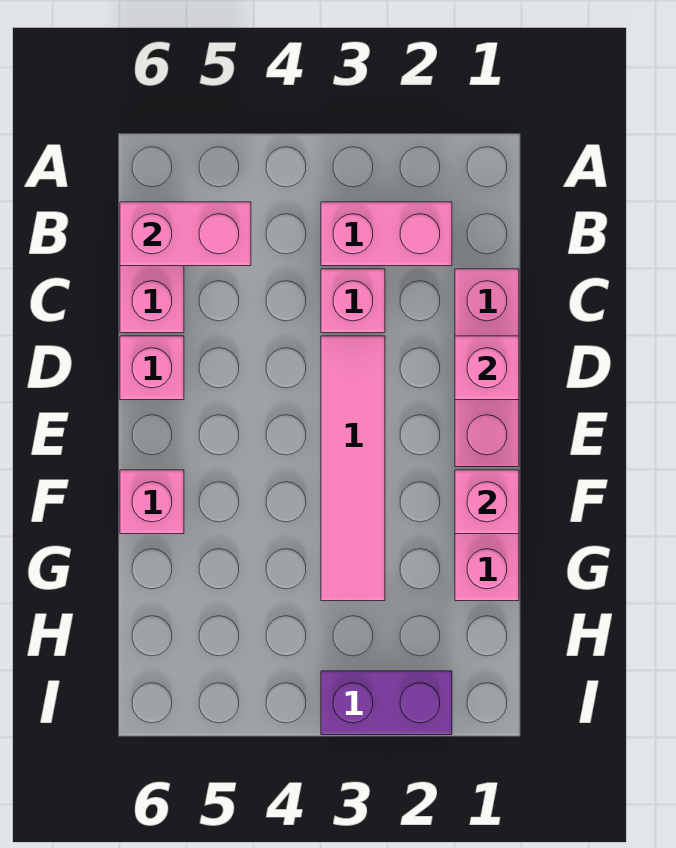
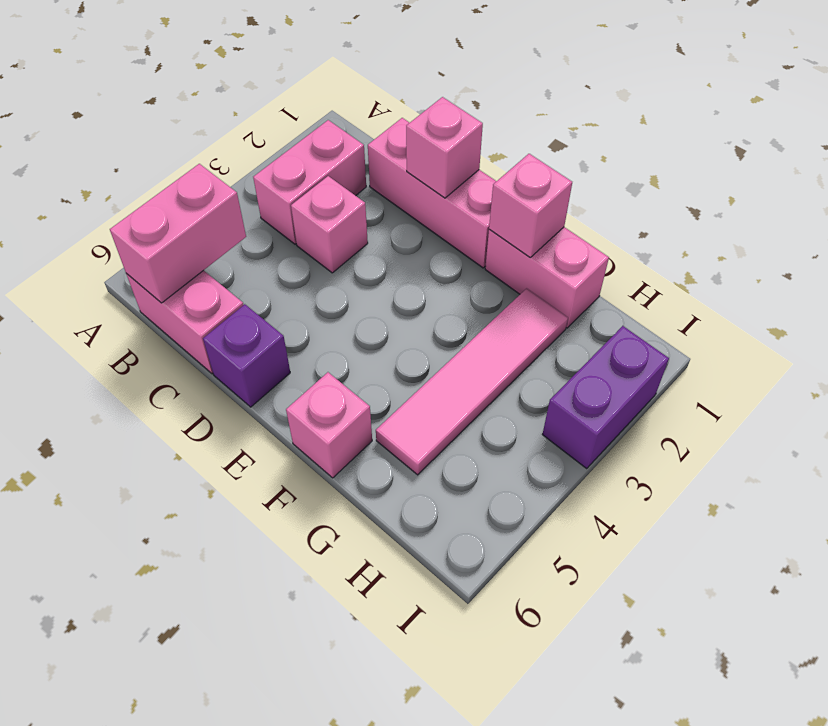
pink tile D3:G3 level 1 -> pink tile G2:G5 level 1
pink brick D6 level 1 -> purple brick D6 level 1

